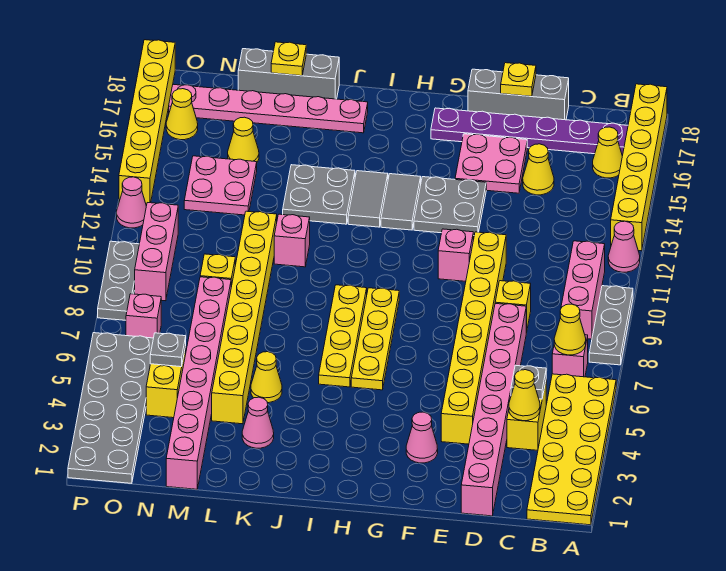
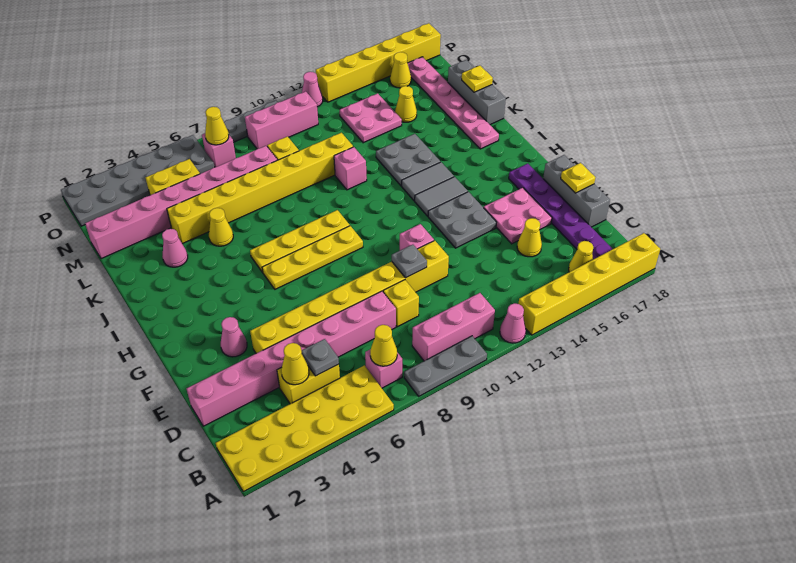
grey plate N5 level 2 -> grey plate E10 level 2
none -> yellow cone O7 level 2

